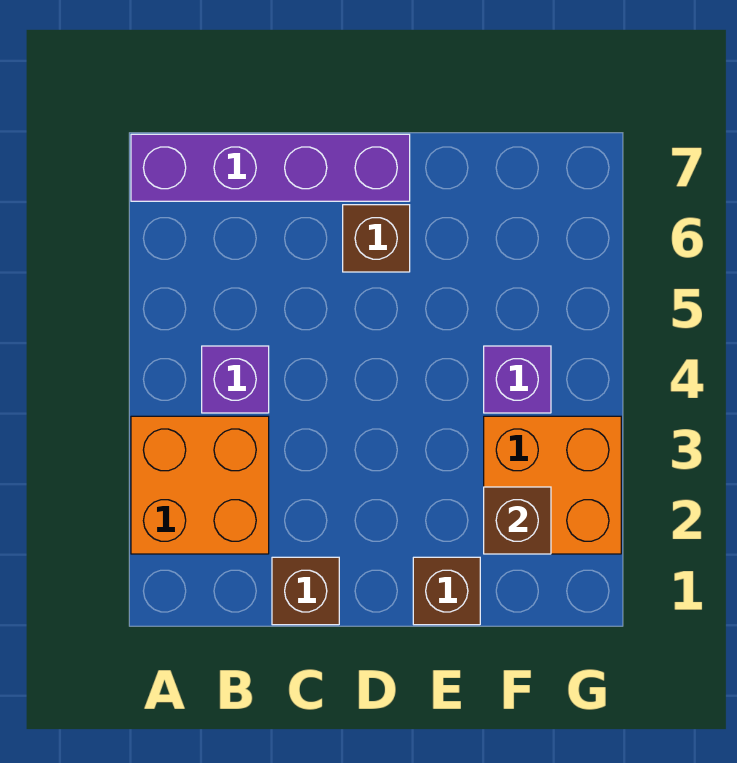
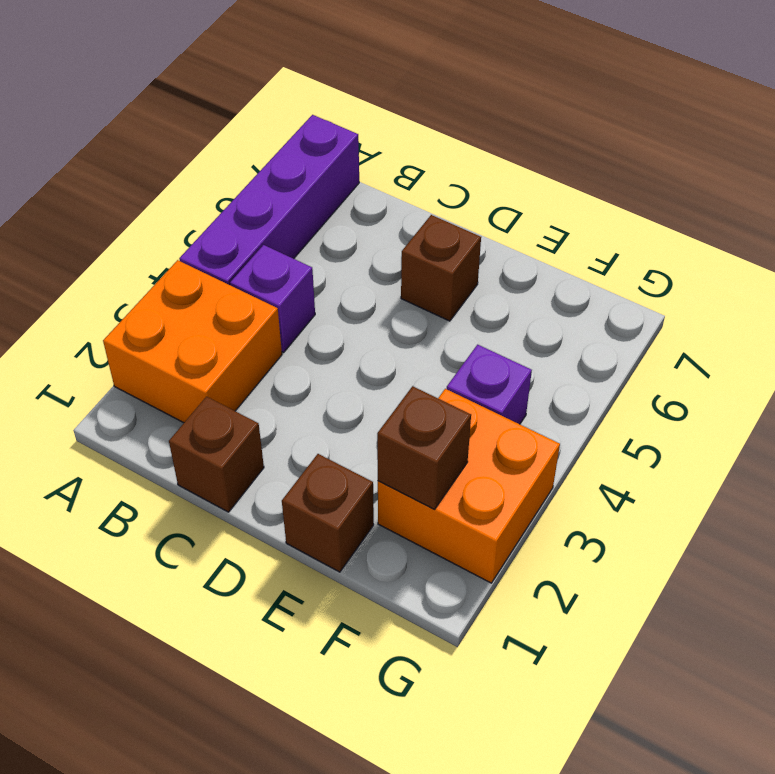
purple brick A7:D7 level 1 -> purple brick A4:A7 level 1

